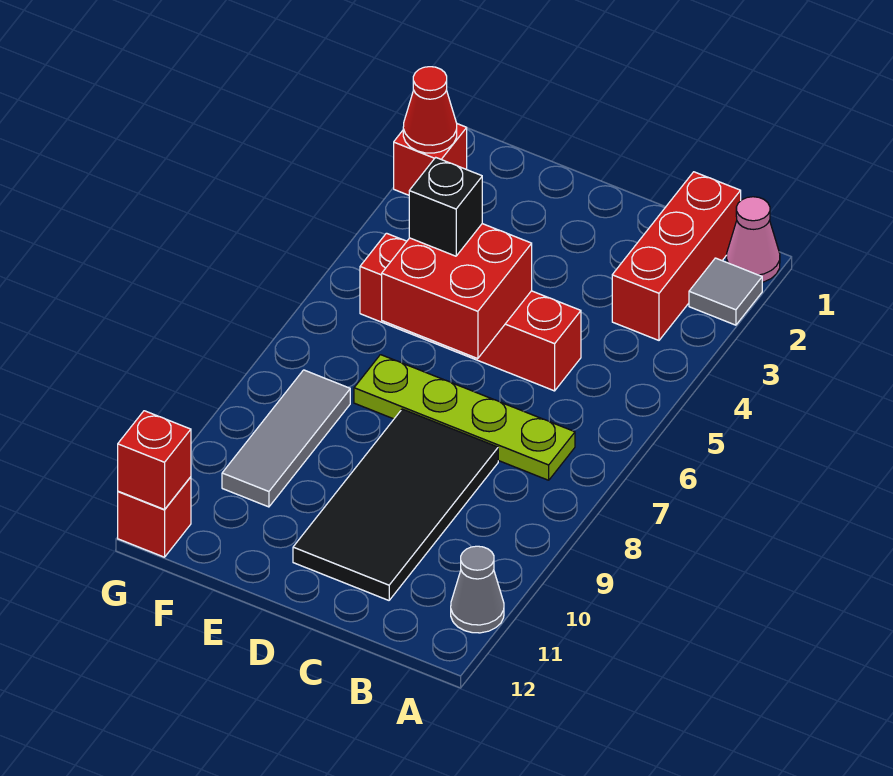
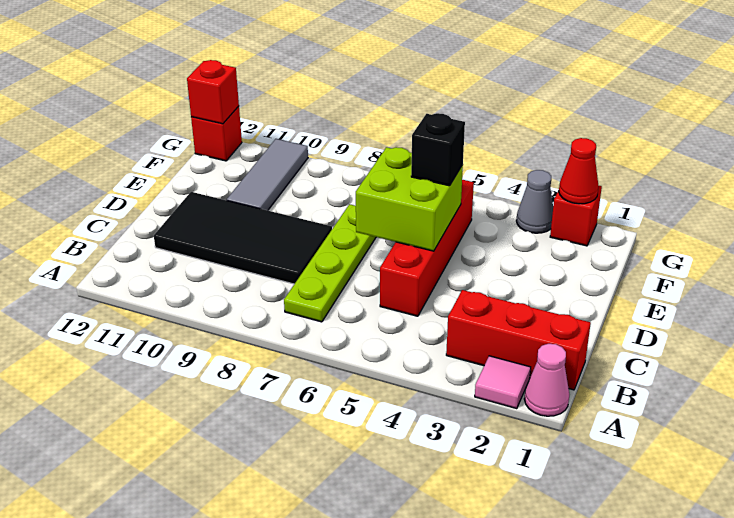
grey tile A2 level 1 -> pink tile A2 level 1
grey cone A11 level 1 -> grey cone G3 level 1
red brick D5:E6 level 2 -> lime brick D5:E6 level 2
grey tile F8:F10 level 1 -> grey tile E10:G10 level 1

